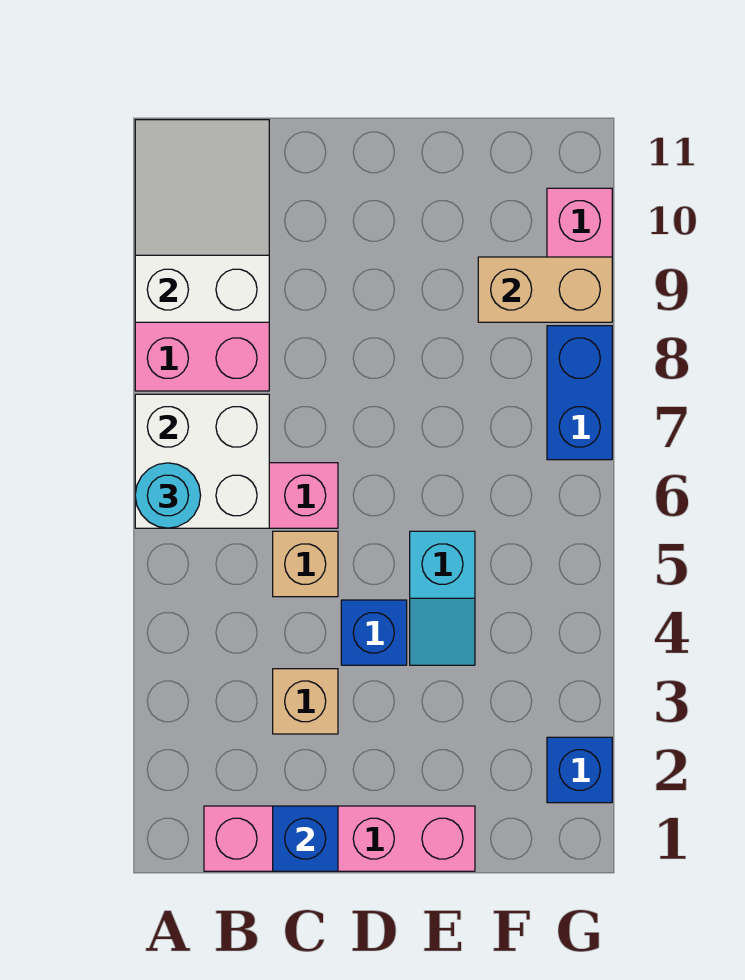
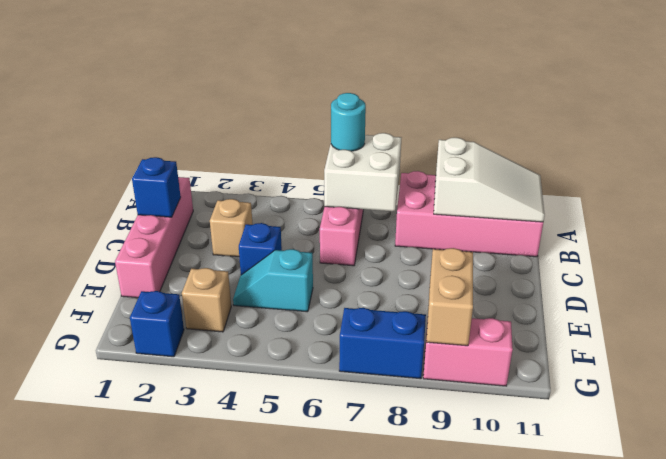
tan brick C5 level 1 -> tan brick F3 level 1

